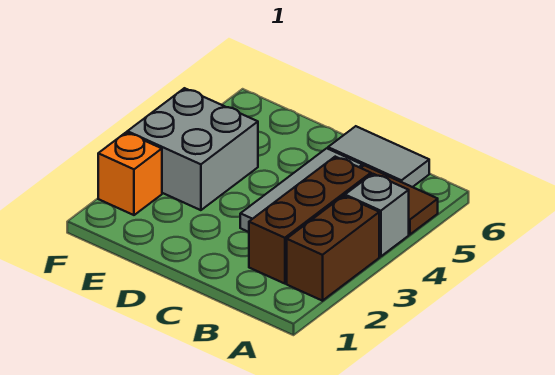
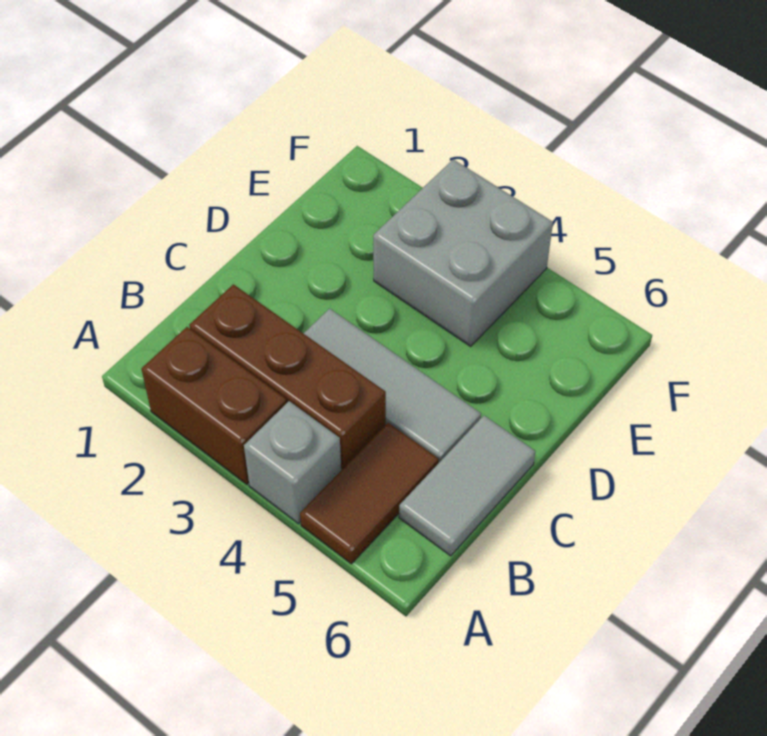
orange brick F2 level 1 -> none

